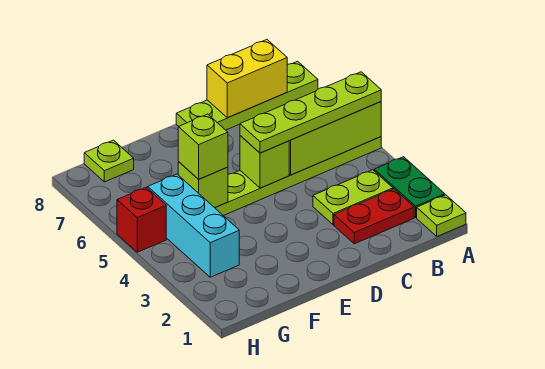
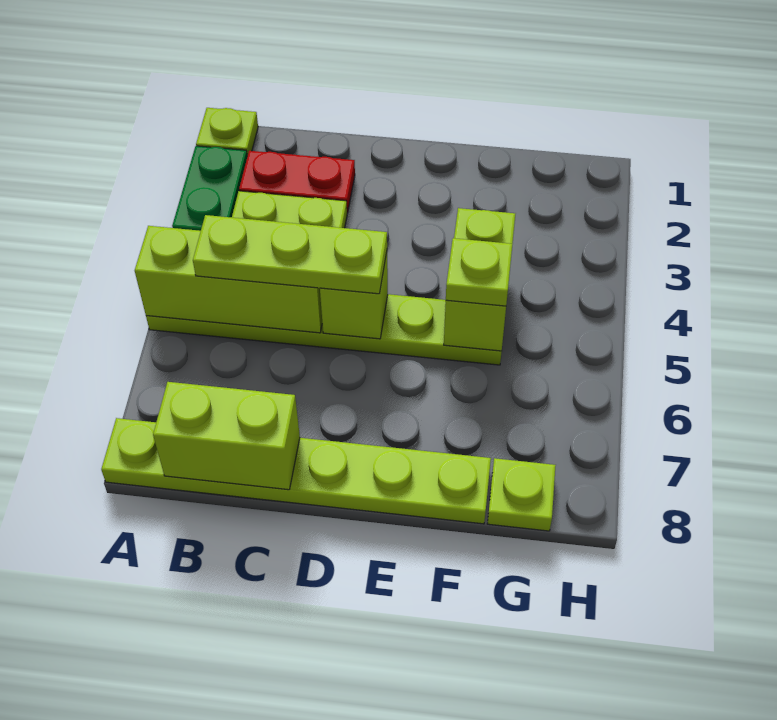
lime plate A5:D5 level 3 -> lime plate B5:D5 level 3
lime plate A8:D8 level 1 -> lime plate A8:F8 level 1
yellow brick B8:C8 level 2 -> lime brick B8:C8 level 2
lime brick F5 level 2 -> lime brick F4:F5 level 2
lime brick F5 level 3 -> lime plate F5 level 3
cyan brick G3:G5 level 1 -> none
red brick H5 level 1 -> none

